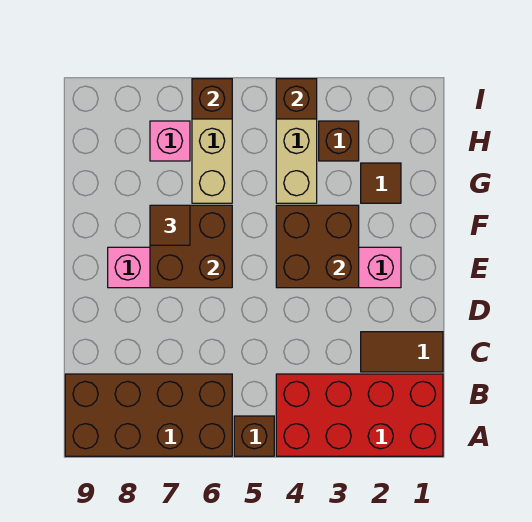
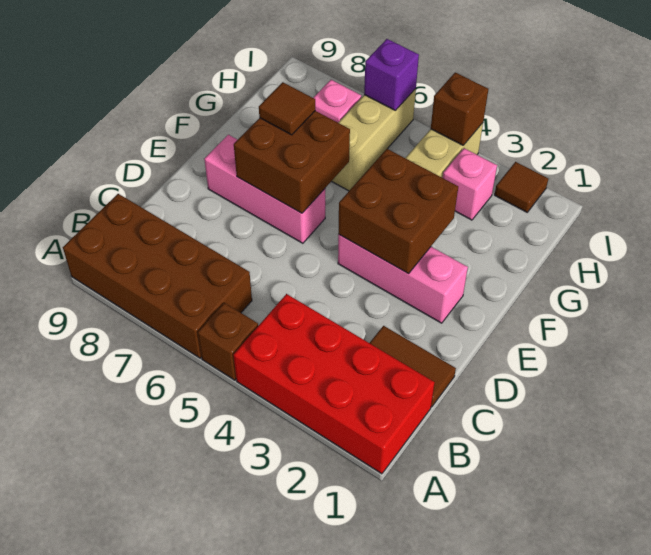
brown tile G2 level 1 -> brown tile I2 level 1
brown brick H3 level 1 -> pink brick H3 level 1
brown brick I6 level 2 -> purple brick I6 level 2

